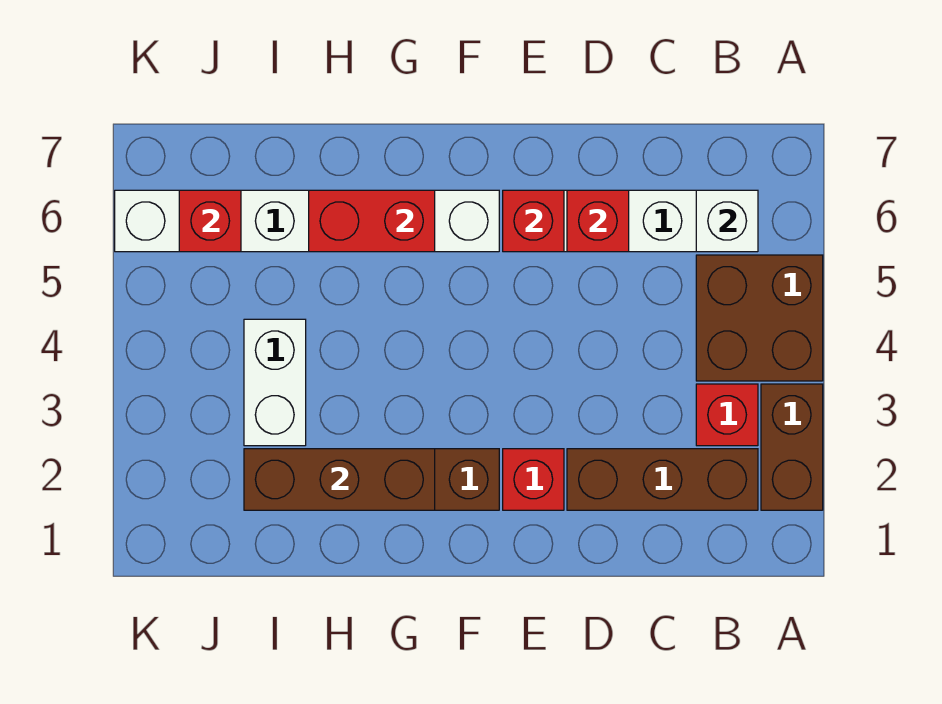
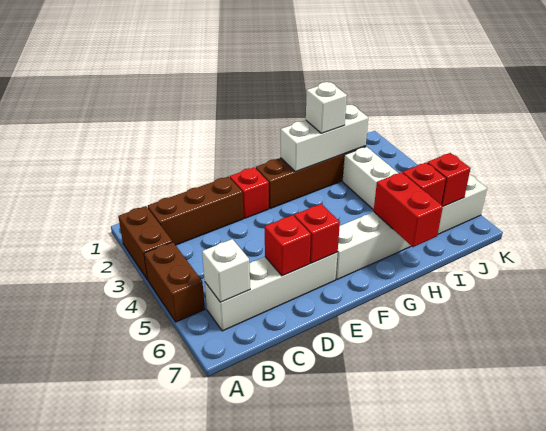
brown brick A4:B5 level 1 -> brown brick A4:A5 level 1
red brick B3 level 1 -> red brick I6 level 2
brown brick G2:I2 level 2 -> white brick G2:I2 level 2
red brick G6:H6 level 2 -> red brick H6:H7 level 2
none -> white brick H2 level 3

